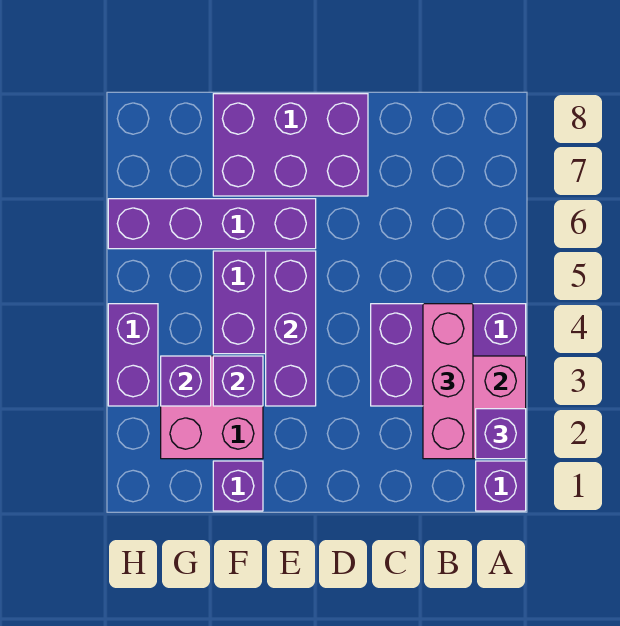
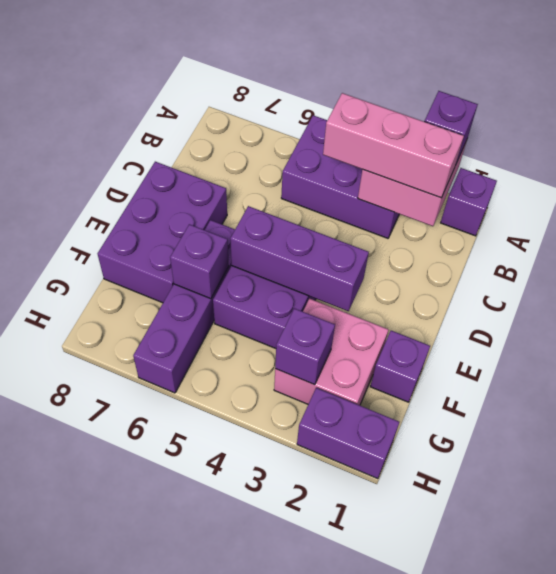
purple brick A3:C4 level 1 -> purple brick A3:B5 level 1
purple brick F3 level 2 -> purple brick F6 level 2
purple brick H3:H4 level 1 -> purple brick H1:H2 level 1

